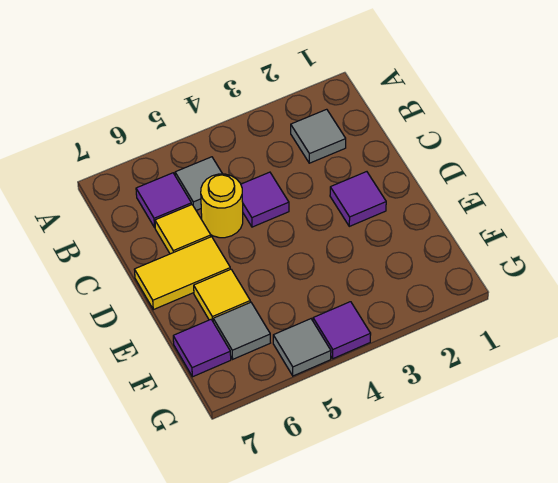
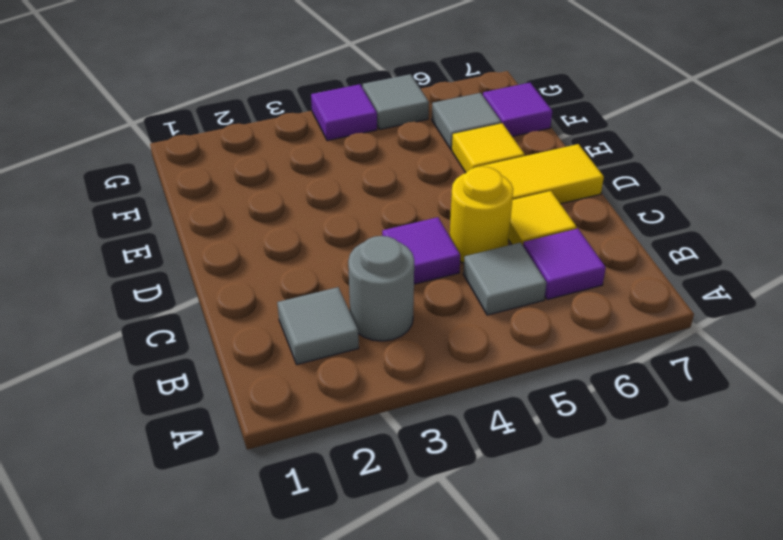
none -> grey round brick B3 level 1
purple tile D2 level 1 -> none

